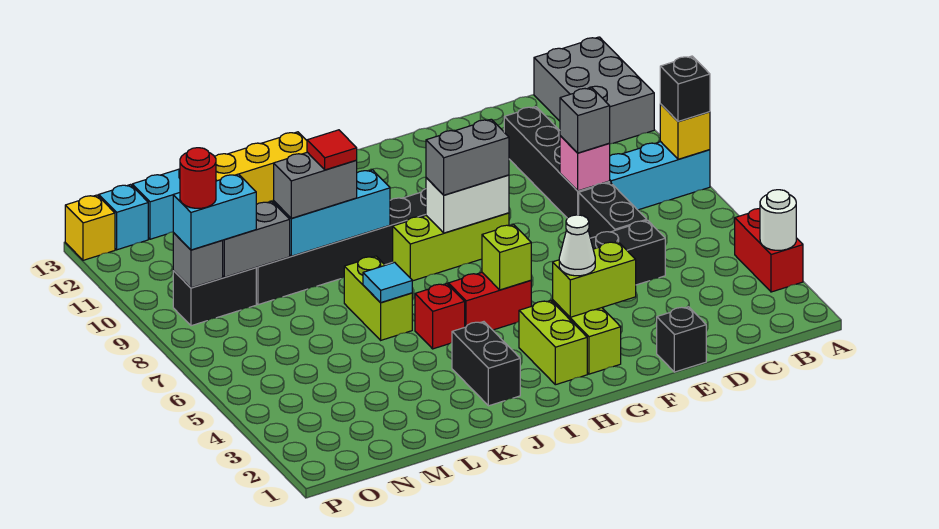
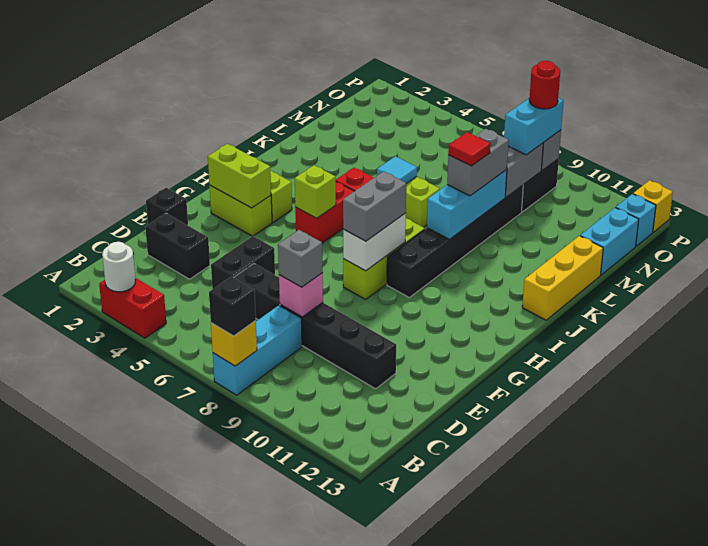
grey brick A11:B13 level 1 -> none
lime brick F3:G3 level 2 -> lime brick G2:G3 level 2
white cone G3 level 3 -> none
black brick J2:J3 level 1 -> black brick D2:D3 level 1

